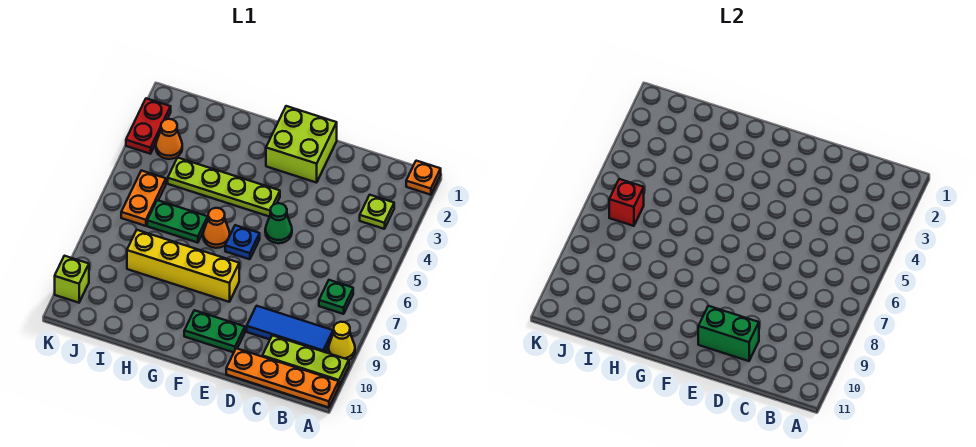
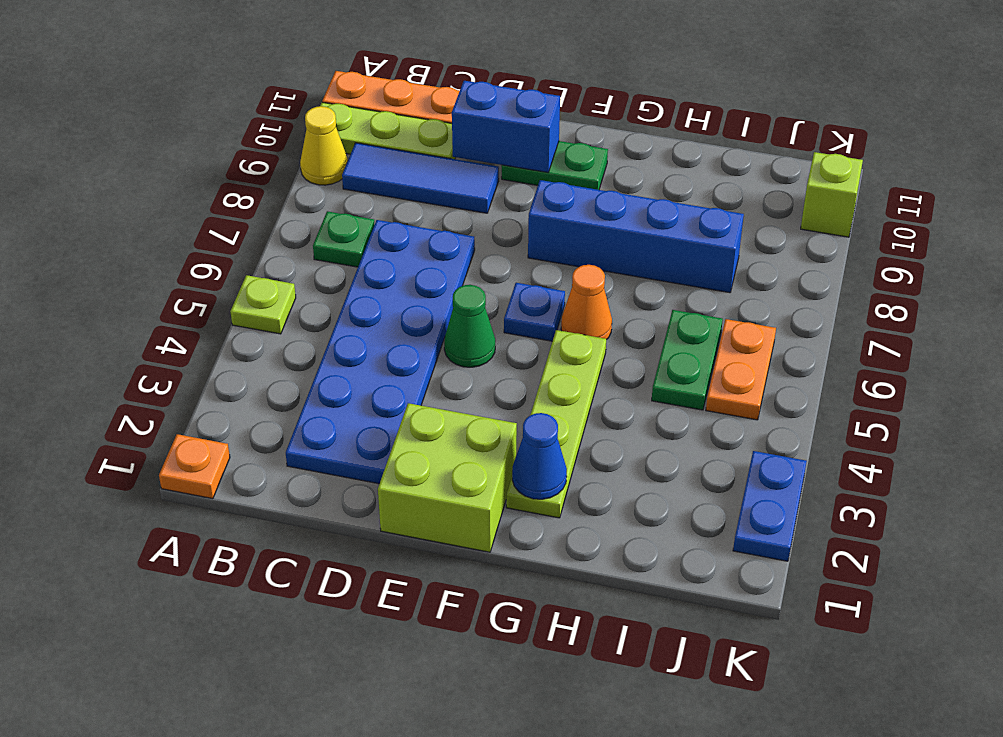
lime plate B3 level 1 -> lime plate A5 level 1
none -> blue plate C2:D7 level 1
green brick D10:E10 level 2 -> blue brick D10:E10 level 2
lime plate F4:I4 level 1 -> lime plate G2:G5 level 1
yellow brick F8:I8 level 1 -> blue brick F8:I8 level 1
none -> blue cone G2 level 2
green plate H6:I6 level 1 -> green plate I5:I6 level 1
orange cone J3 level 1 -> none
red brick J6 level 2 -> none
red plate K2:K3 level 1 -> blue plate K2:K3 level 1

